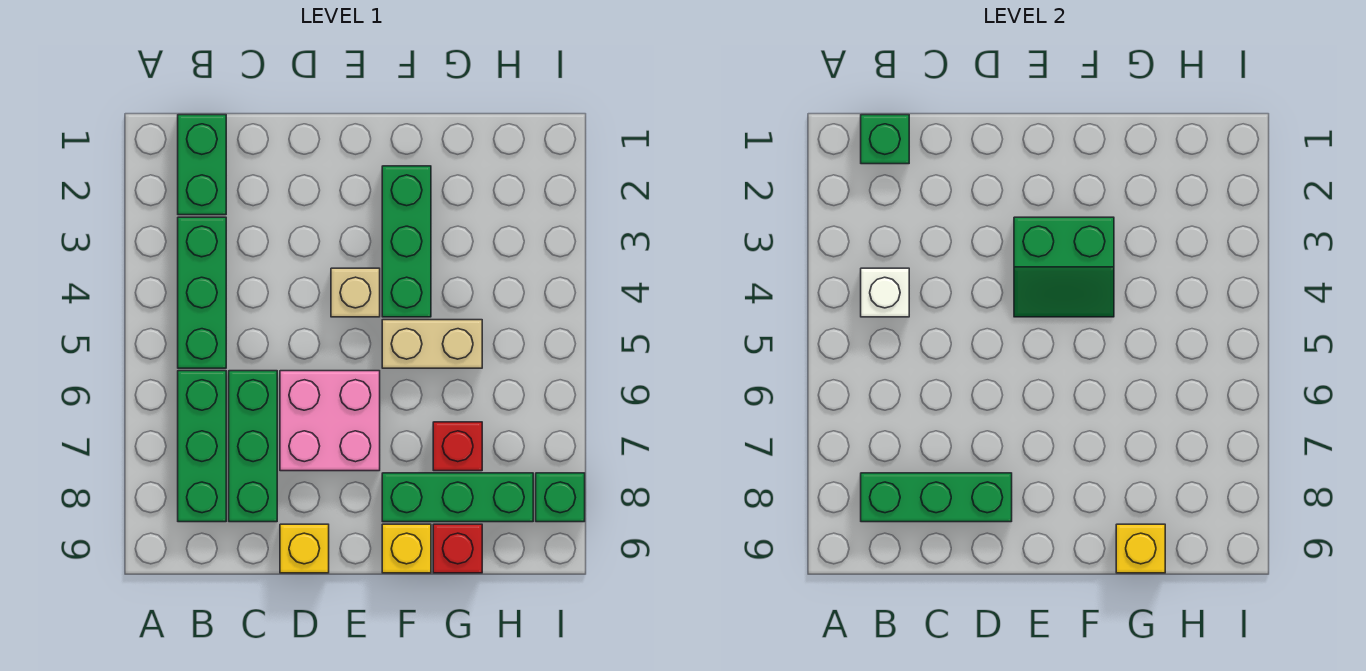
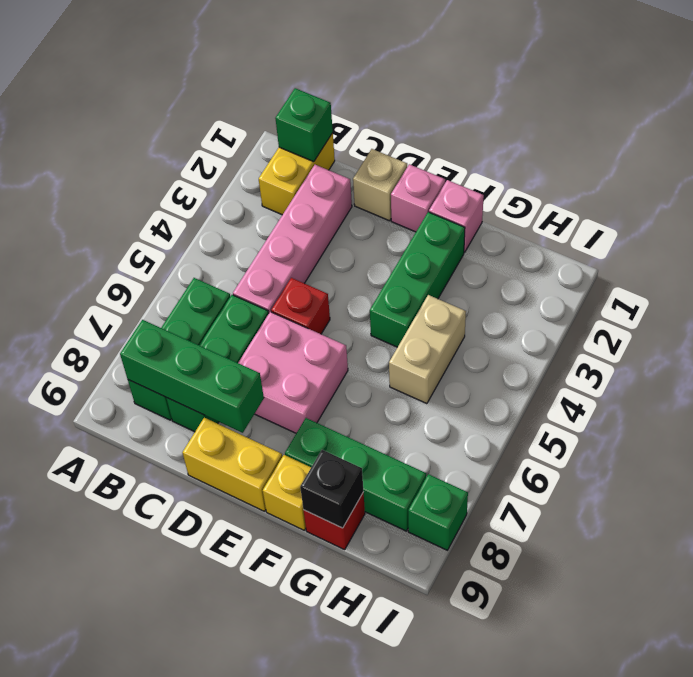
green brick B1:B2 level 1 -> yellow brick B1:B2 level 1
green brick B3:B5 level 1 -> none
white brick B4 level 2 -> none
none -> pink brick C2:C5 level 1
yellow brick D9 level 1 -> yellow brick D9:E9 level 1
none -> pink brick E1 level 1
green slope E3:F4 level 2 top 3 -> none
tan brick E4 level 1 -> tan brick D1 level 1
none -> pink brick F1 level 1
tan brick F5:G5 level 1 -> tan brick G4:G5 level 1
red brick G7 level 1 -> red brick D5 level 1
yellow brick G9 level 2 -> black brick G9 level 2

